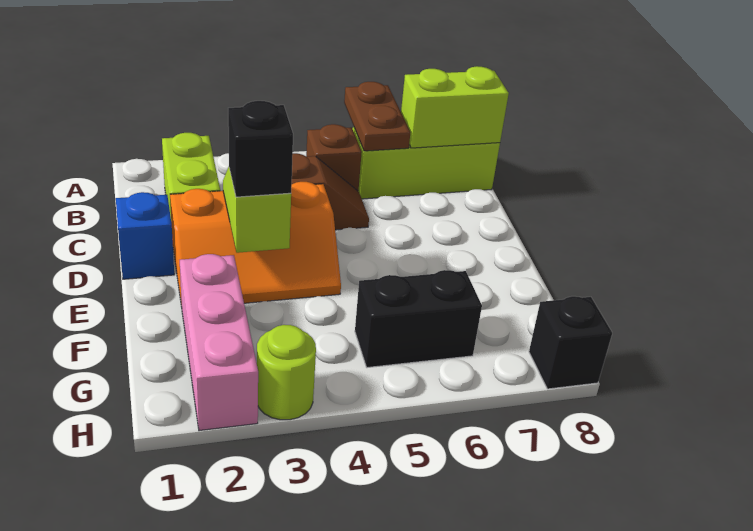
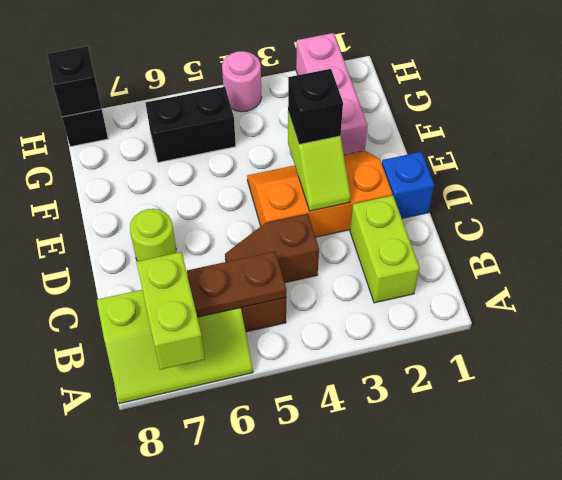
brown plate A6:B6 level 2 -> brown plate B5:B6 level 2
lime brick B7:B8 level 2 -> lime brick A7:B7 level 2
lime round brick H3 level 1 -> lime round brick D7 level 1
none -> pink round brick H4 level 1
none -> black brick H8 level 2

